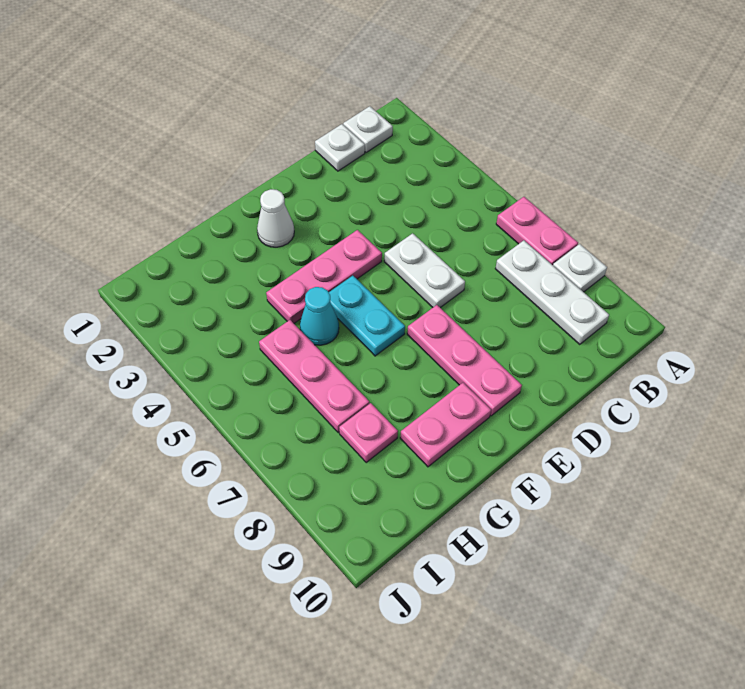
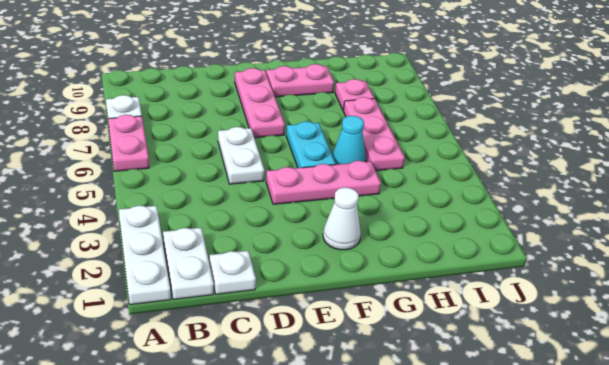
white plate B1 level 1 -> white plate B1:B2 level 1
white plate B7:B9 level 1 -> white plate A1:A3 level 1

